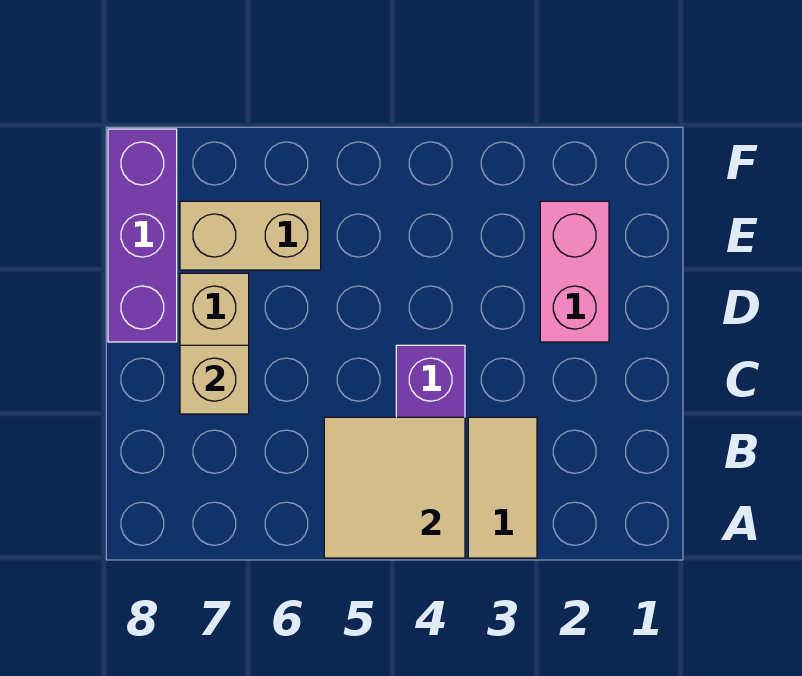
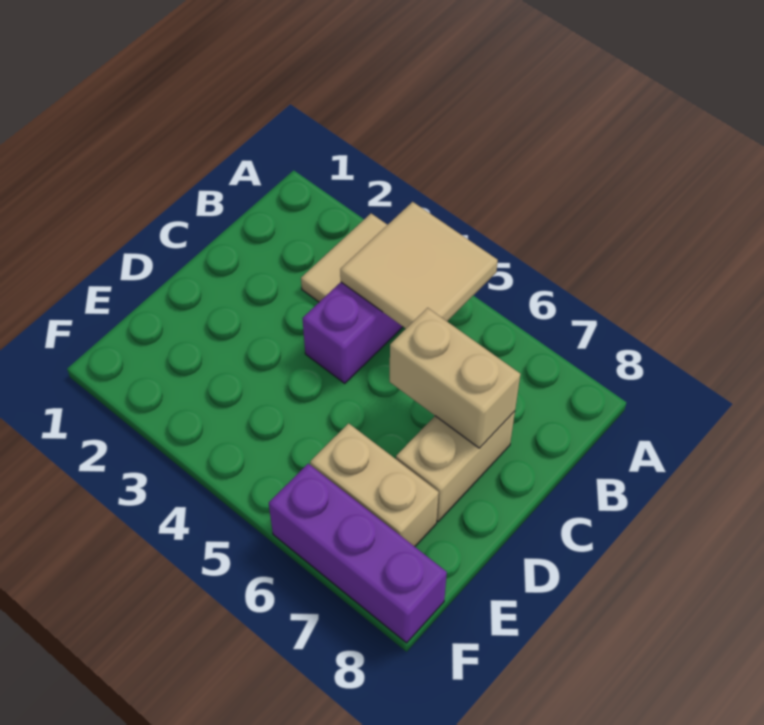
tan brick C7 level 2 -> tan brick C6:C7 level 2
pink brick D2:E2 level 1 -> none
purple brick D8:F8 level 1 -> purple brick F6:F8 level 1

